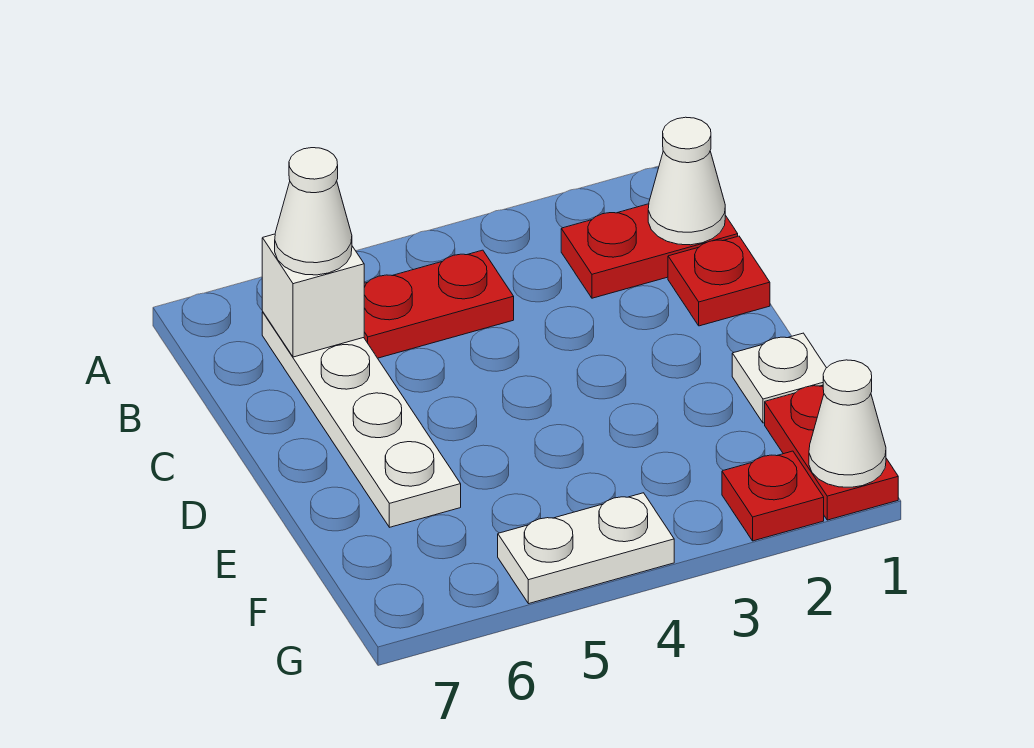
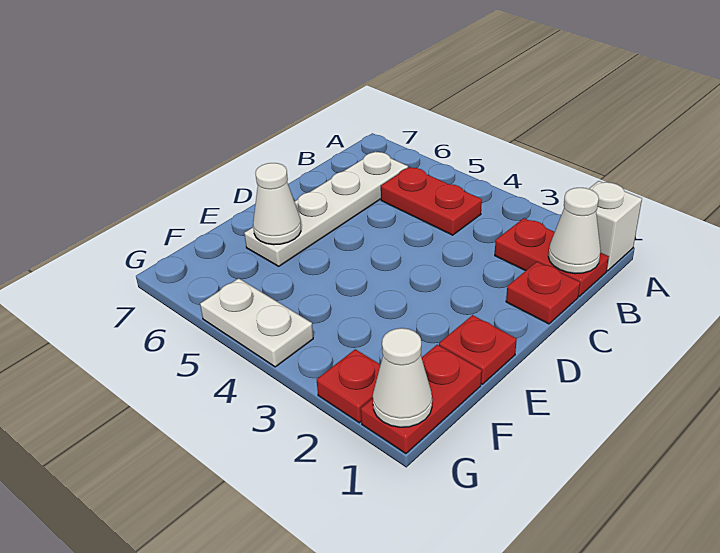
white brick B6 level 2 -> white brick A1 level 1
white cone B6 level 3 -> white cone E6 level 2
white plate E1 level 1 -> red plate E1 level 1

